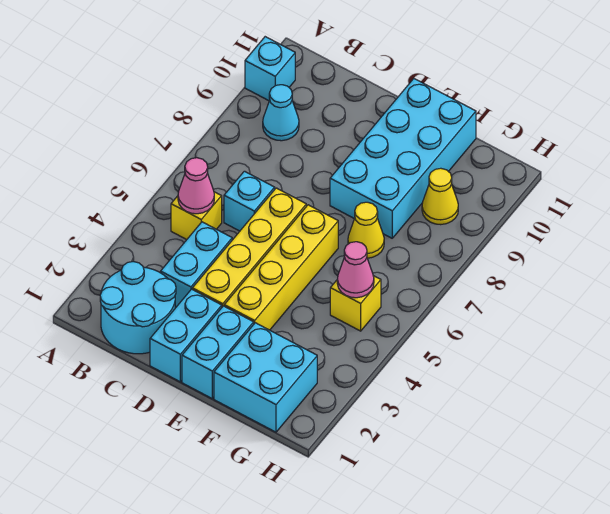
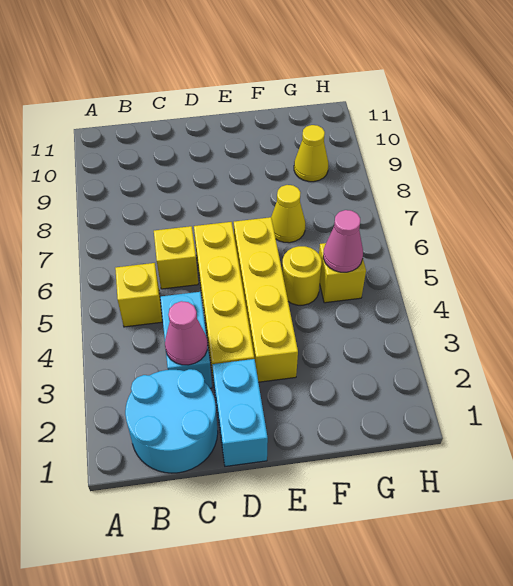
cyan brick A10 level 1 -> none
pink cone B5 level 2 -> pink cone C3 level 2
cyan cone B9 level 1 -> none
cyan brick C6 level 1 -> yellow brick C6 level 1
cyan brick E1:E2 level 1 -> none
cyan brick E8:F11 level 1 -> none
cyan brick F1:G2 level 1 -> none
none -> yellow round brick F5 level 1

